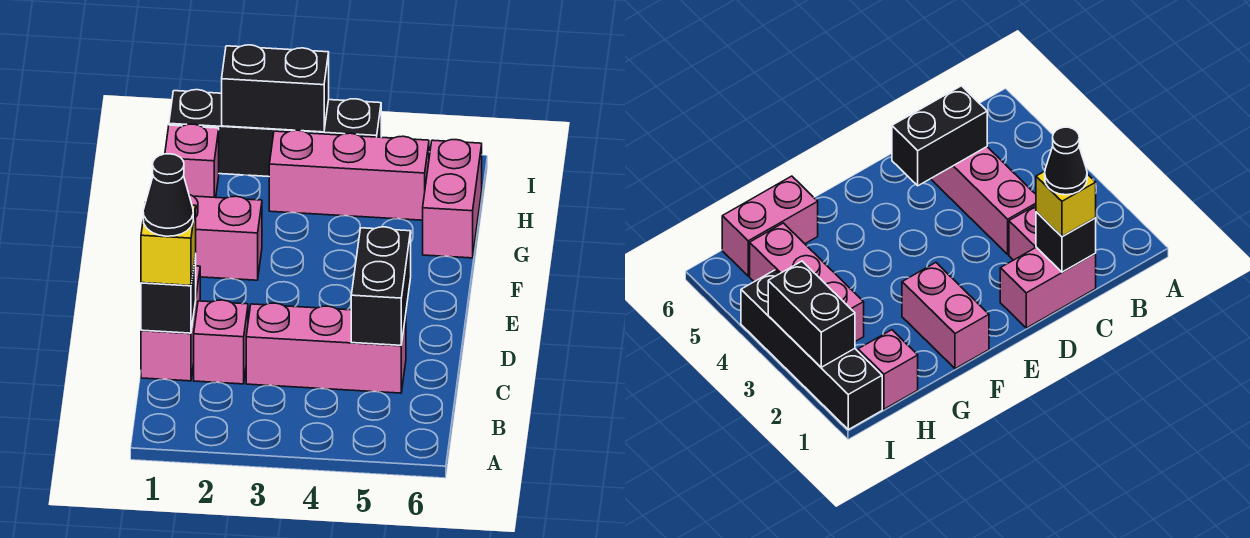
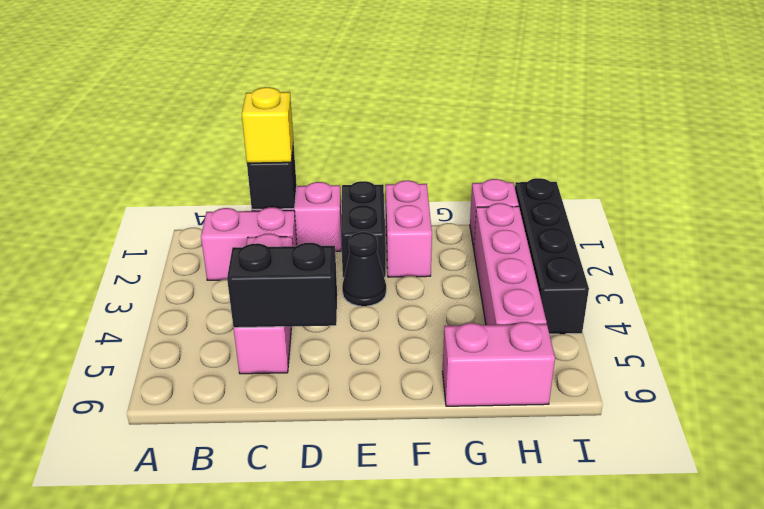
black cone C1 level 4 -> black cone E3 level 1
pink brick C2 level 1 -> pink brick B2:C2 level 1
pink brick H3:H5 level 1 -> pink brick H2:H5 level 1
black brick I2:I3 level 2 -> black brick E1:E2 level 1

